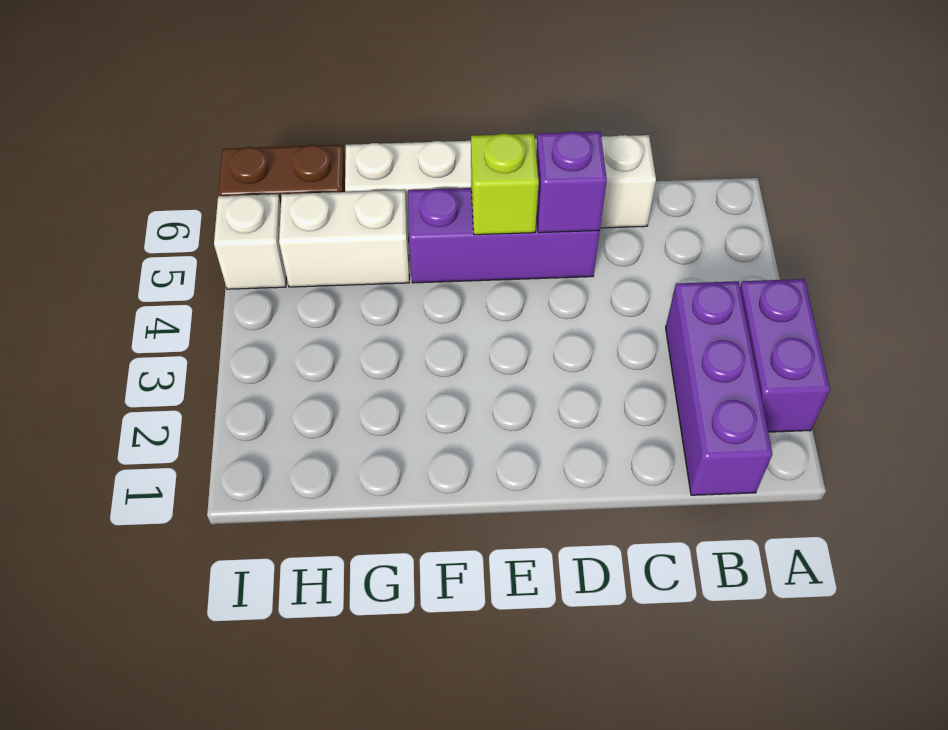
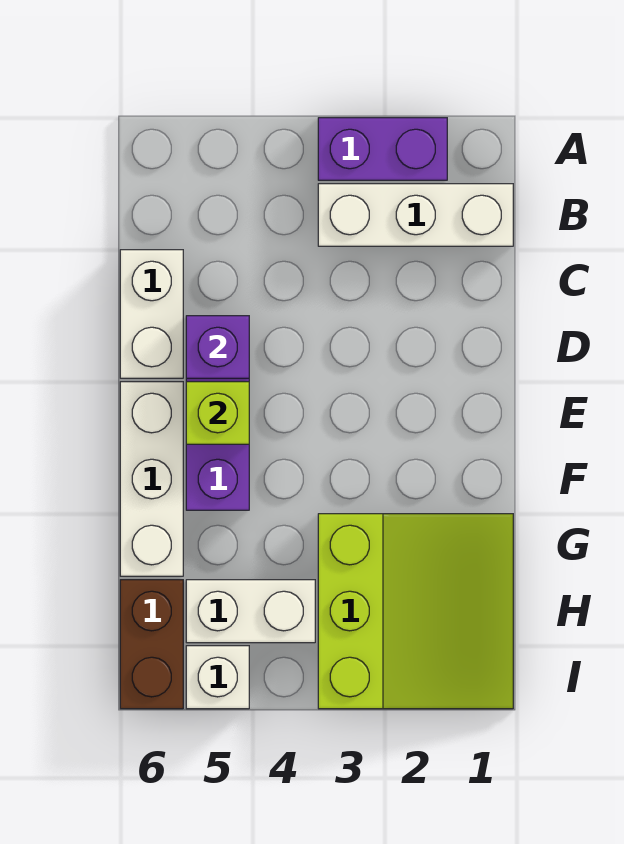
purple brick B1:B3 level 1 -> white brick B1:B3 level 1
none -> lime slope G1:I3 level 1 top 3
white brick G5:H5 level 1 -> white brick H4:H5 level 1

